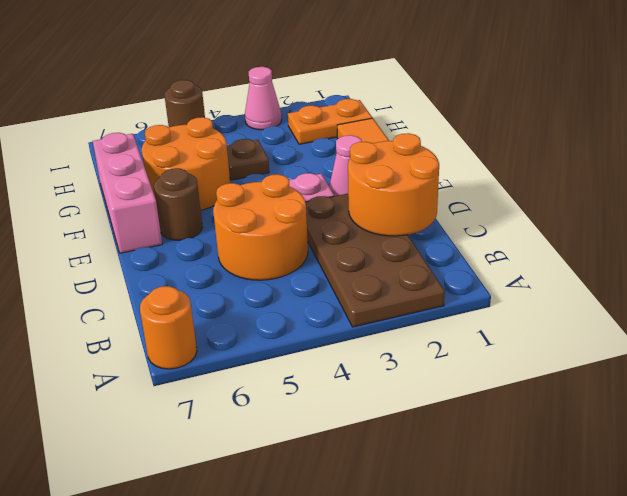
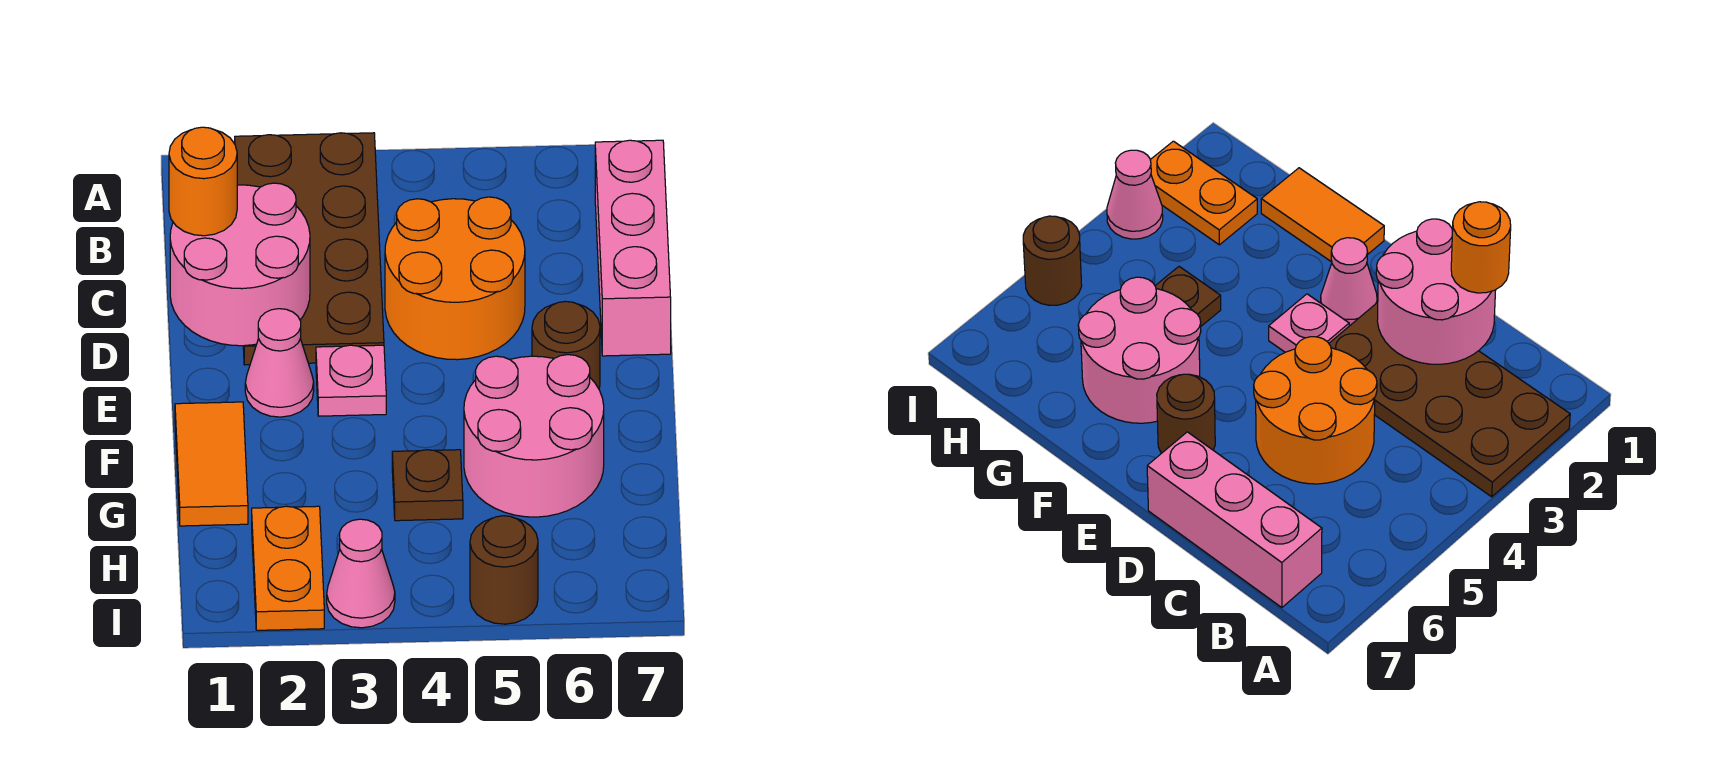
orange round brick A7 level 1 -> orange round brick C1 level 3
orange round brick C1:D2 level 2 -> pink round brick C1:D2 level 2
pink brick E7:G7 level 1 -> pink brick B7:D7 level 1
orange round brick F5:G6 level 1 -> pink round brick F5:G6 level 1
orange plate H1:H2 level 1 -> orange plate H2:I2 level 1

